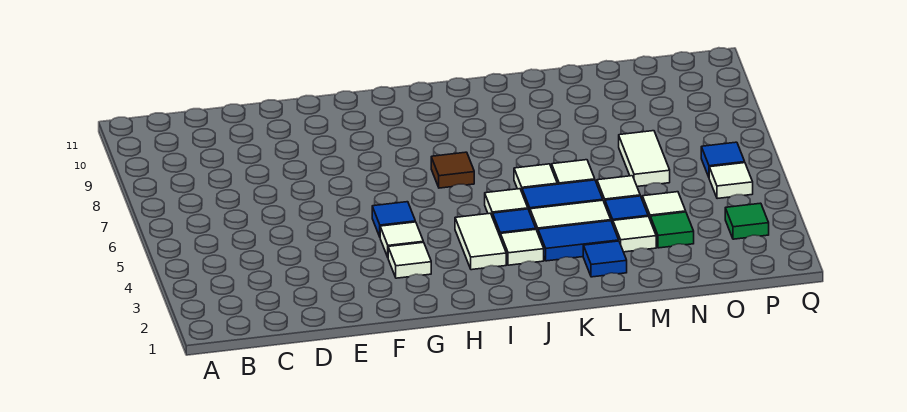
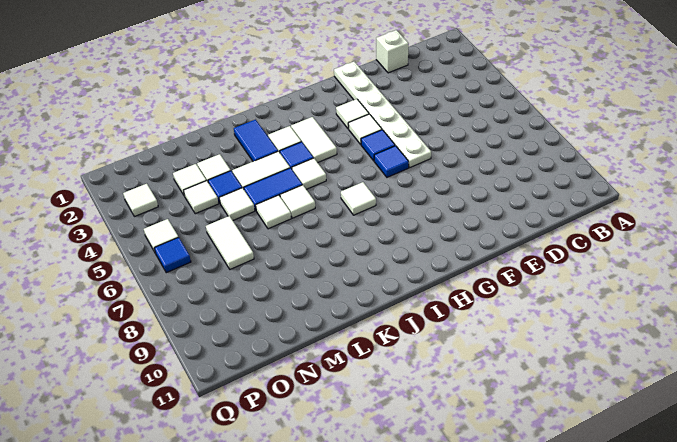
none -> white brick D1 level 1
none -> white plate F1:F6 level 1
brown tile I7 level 1 -> white tile I7 level 1
blue tile K3:L3 level 1 -> blue tile K2:K3 level 1
blue tile L2 level 1 -> blue tile G6 level 1
green tile N3 level 1 -> white tile N3 level 1
green tile P3 level 1 -> white tile P3 level 1

